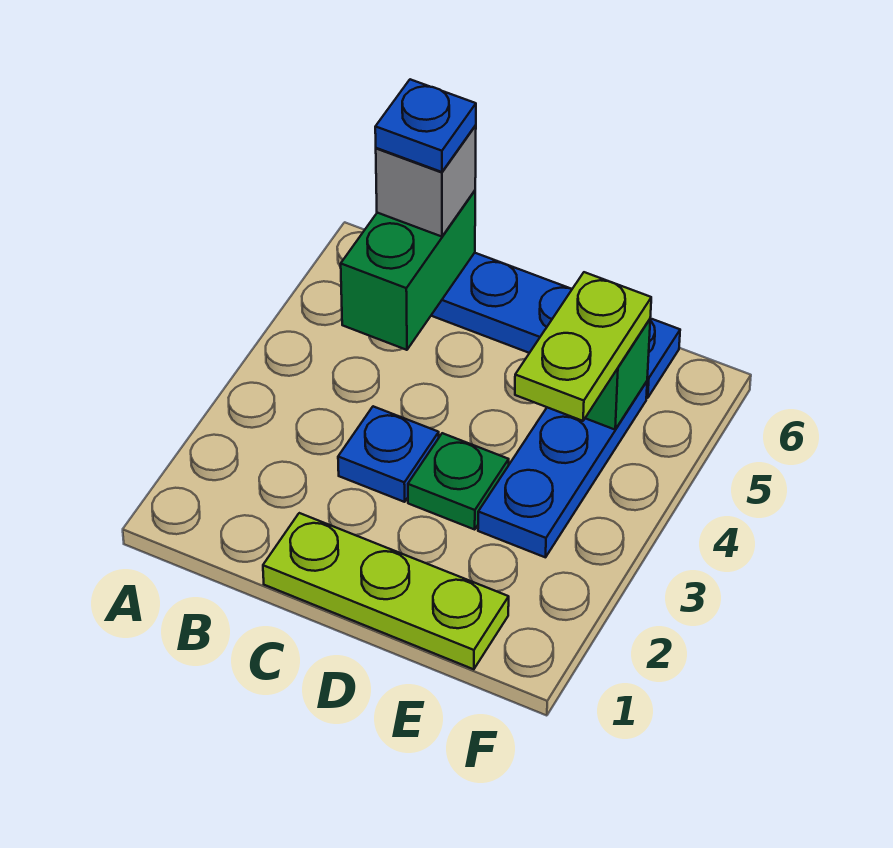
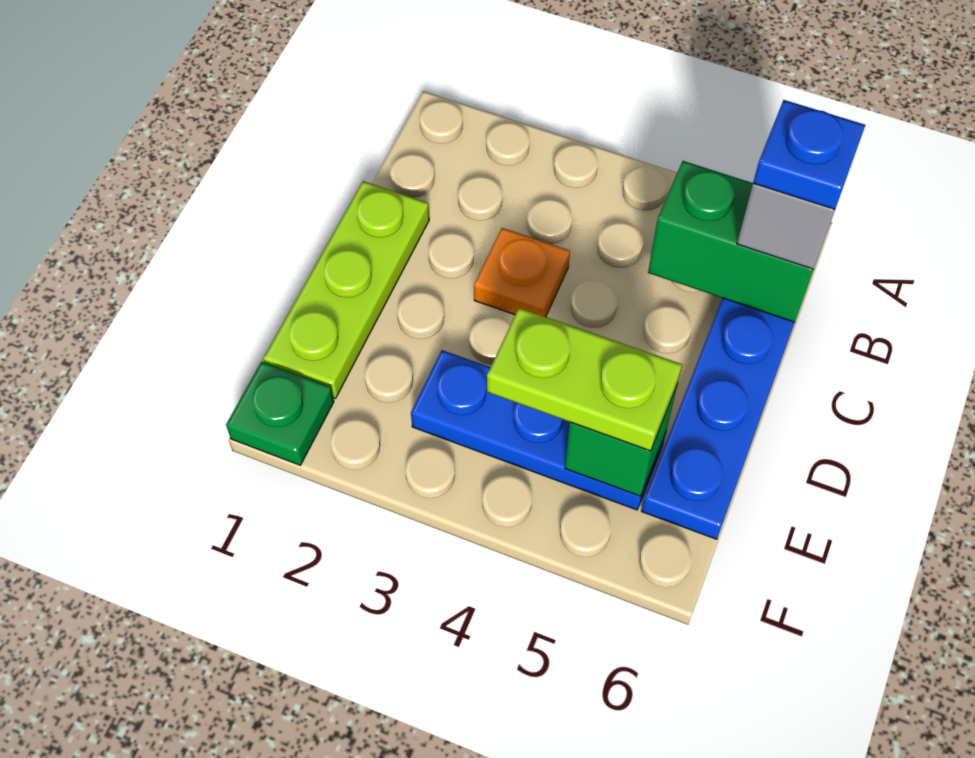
blue plate C3 level 1 -> orange plate C3 level 1
green plate D3 level 1 -> green plate F1 level 1

